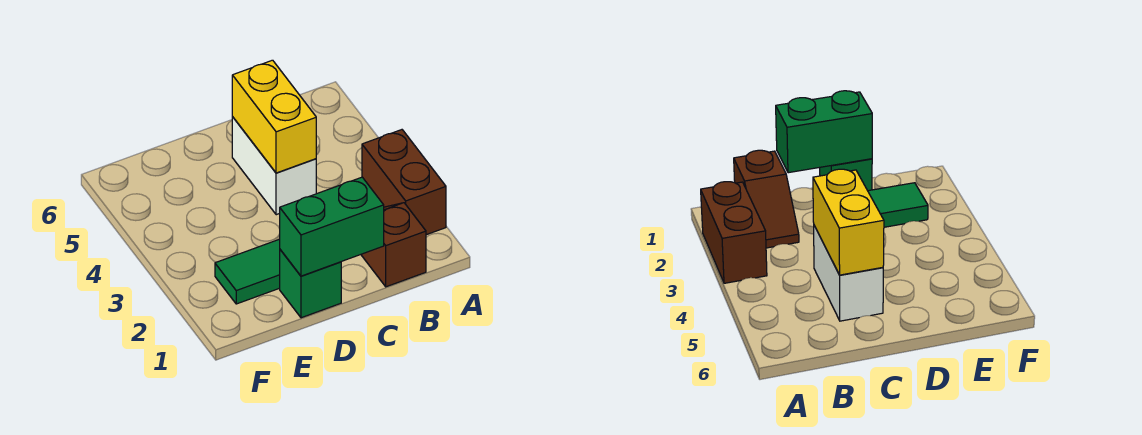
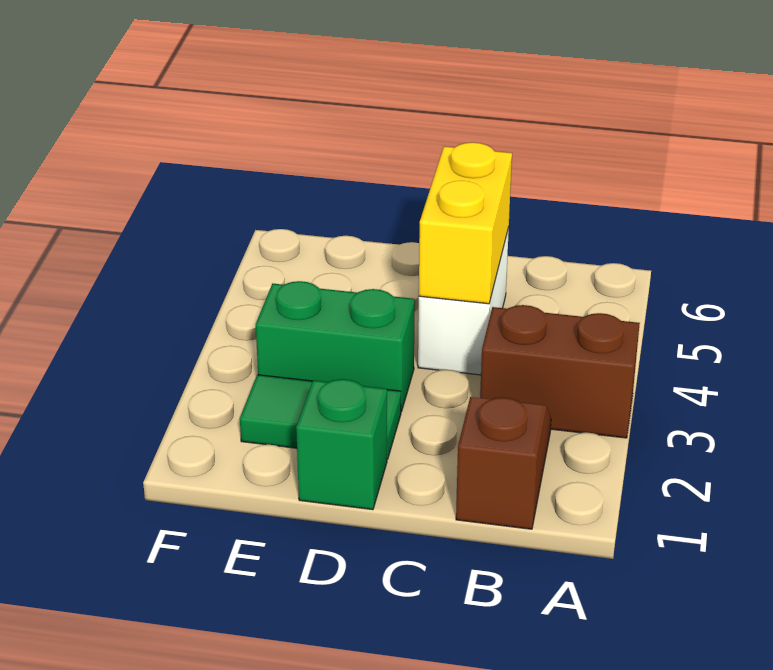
brown brick A2:A3 level 1 -> brown brick A3:B3 level 1
green brick C1:D1 level 2 -> green brick D3:E3 level 1

